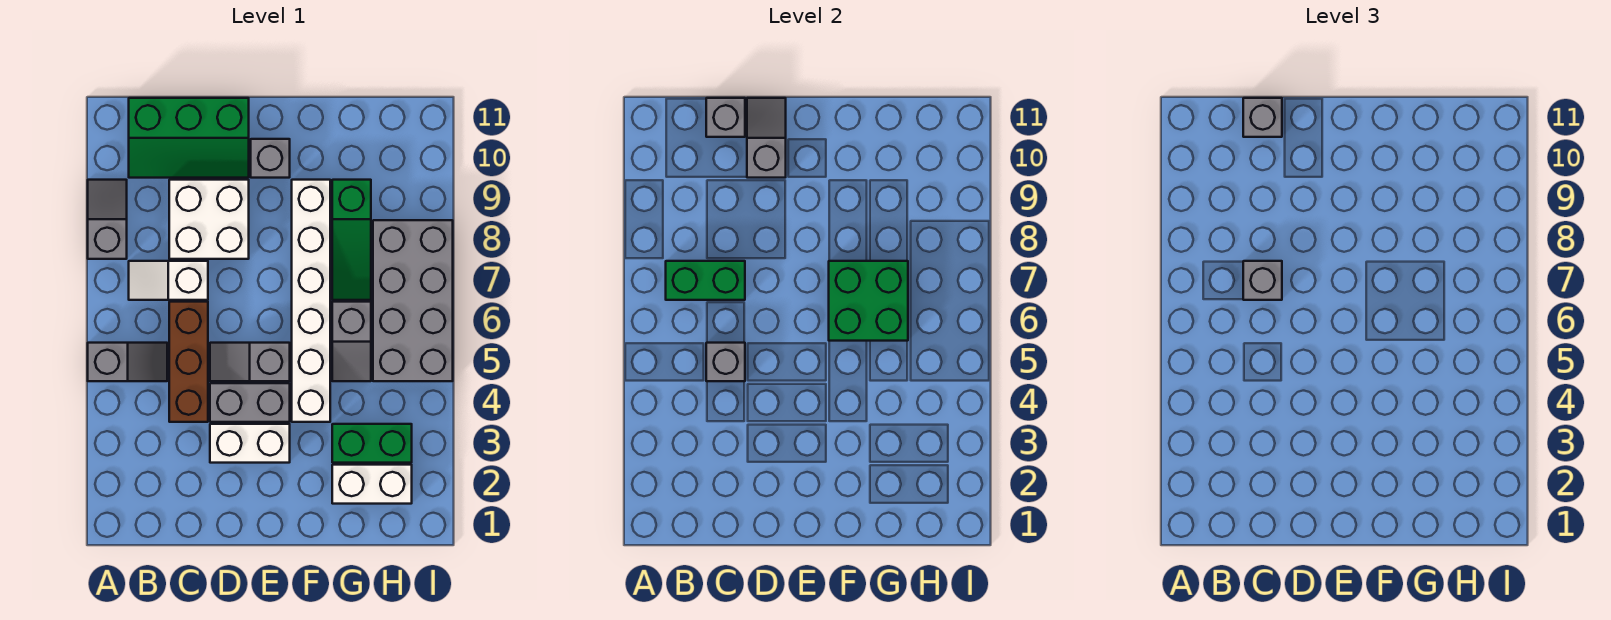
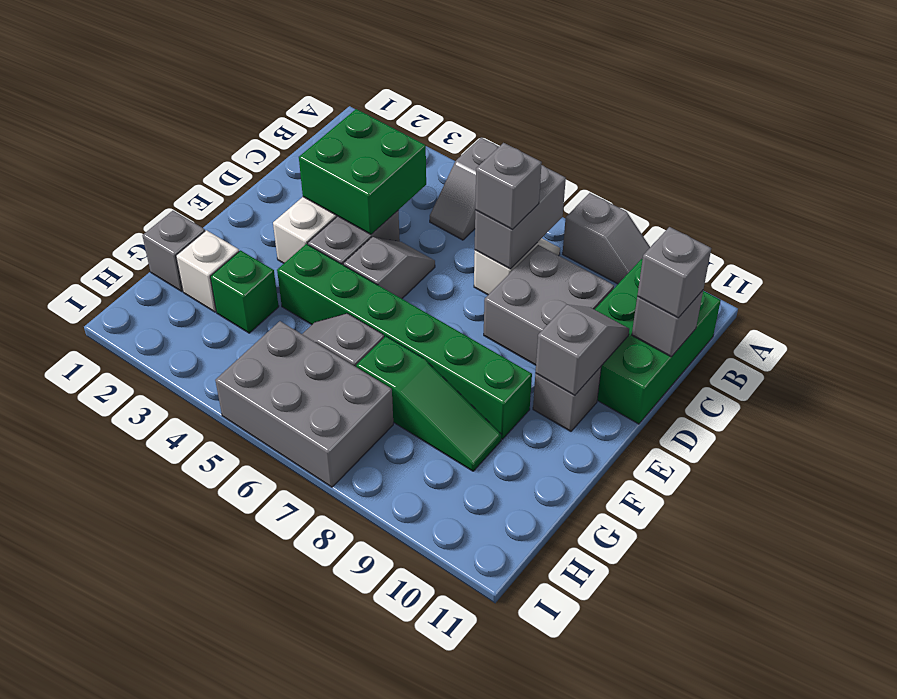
green brick B7:C7 level 2 -> grey brick B7:C7 level 2
green slope B10:D11 level 1 top 11 -> green brick B10:D11 level 1
brown brick C4:C6 level 1 -> none
grey brick C5 level 2 -> grey brick G1 level 1
white brick C8:D9 level 1 -> grey brick C8:D9 level 1
grey slope D10:D11 level 2 top 10 -> grey slope D10:E10 level 2 top E
white brick F4:F9 level 1 -> green brick F4:F9 level 1
green brick F6:G7 level 2 -> green brick C3:D4 level 2
white brick G2:H2 level 1 -> white brick G2 level 1
green brick G3:H3 level 1 -> green brick G3 level 1
green slope G7:G9 level 1 top 9 -> green slope G7:G9 level 1 top 7
grey brick H5:I8 level 1 -> grey brick H5:I7 level 1

